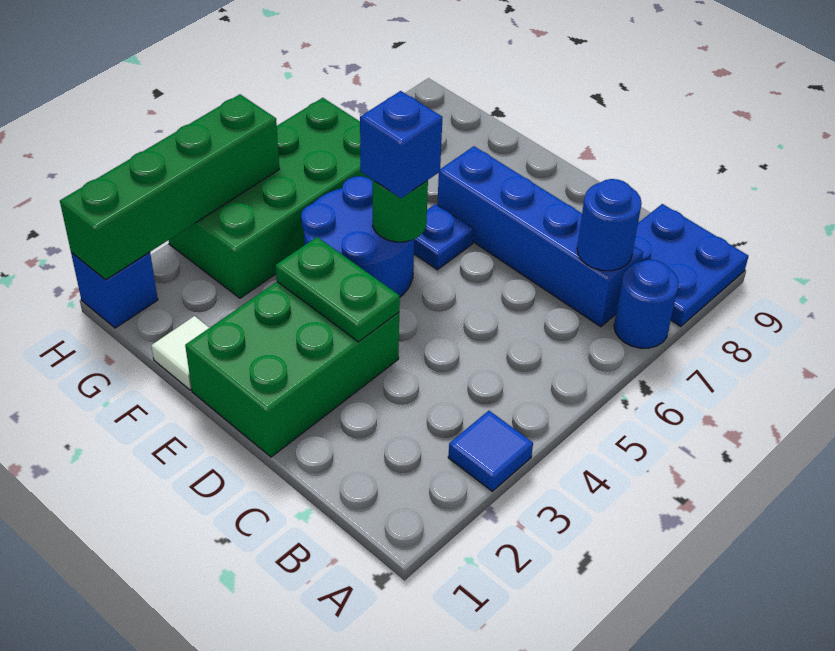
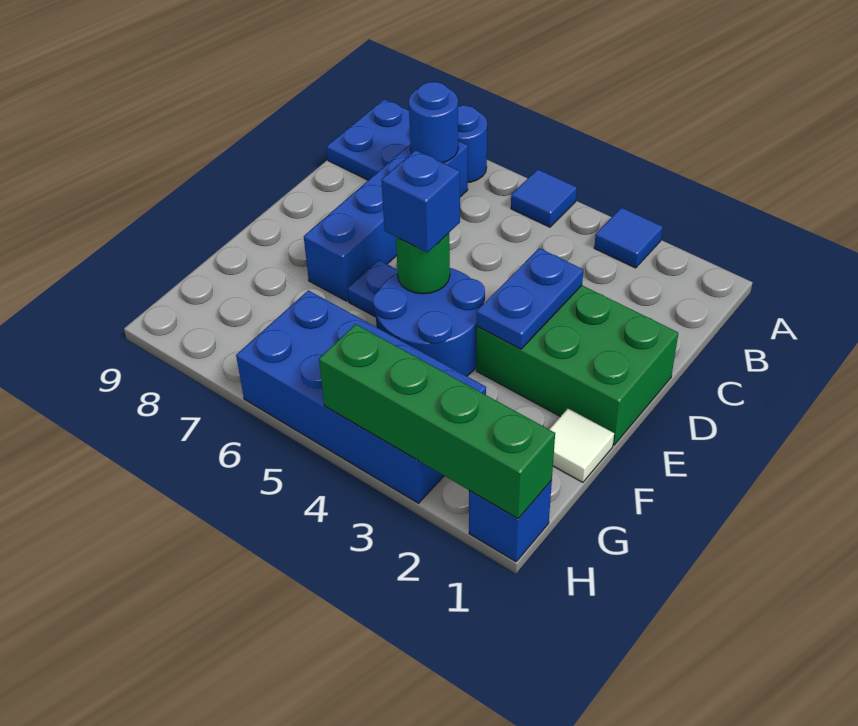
none -> blue tile A5 level 1
green plate D3:E3 level 2 -> blue plate D3:E3 level 2
green brick G3:H6 level 1 -> blue brick G3:H6 level 1

